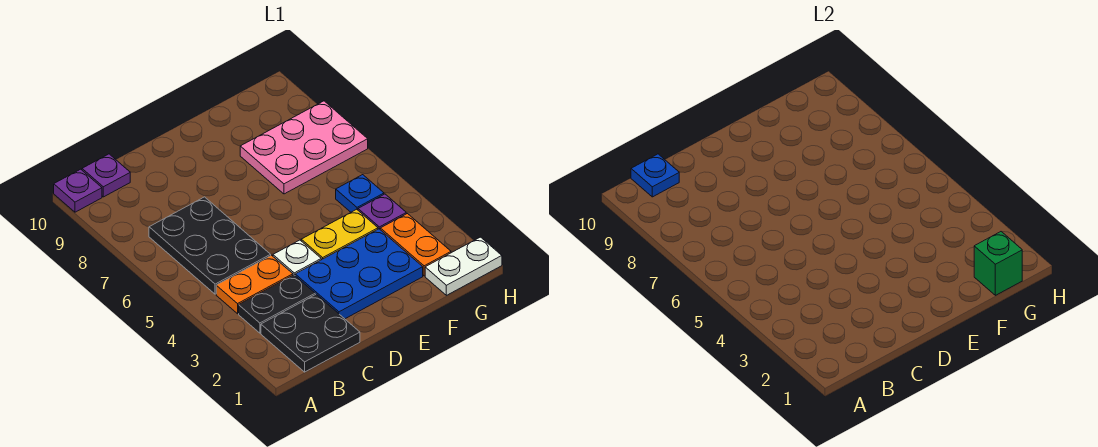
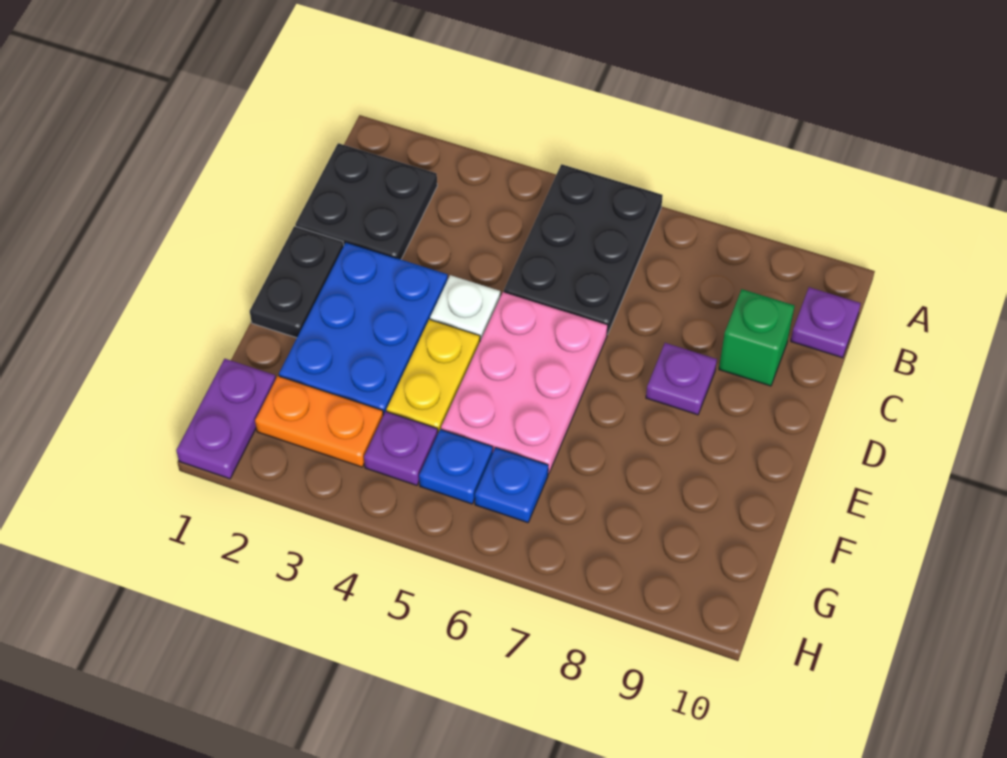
purple plate A10 level 1 -> purple plate D8 level 1
black plate B3:C3 level 1 -> black plate D1:E1 level 1
orange plate B4:C4 level 1 -> none
black plate B5:C7 level 1 -> black plate A5:C6 level 1
blue plate B10 level 2 -> blue plate G6 level 1
pink plate F7:H8 level 1 -> pink plate D5:F6 level 1
white plate G1:H1 level 1 -> purple plate G1:H1 level 1
green brick G1 level 2 -> green brick C9 level 1

